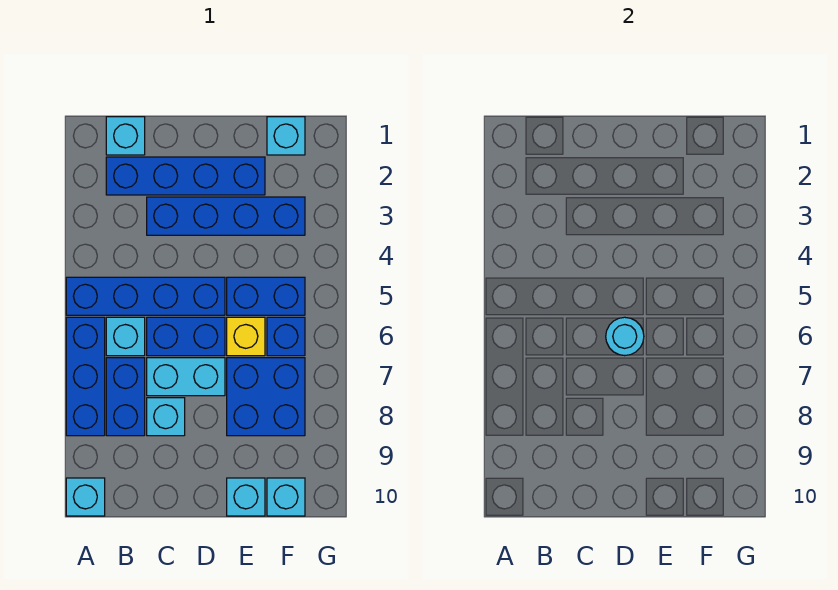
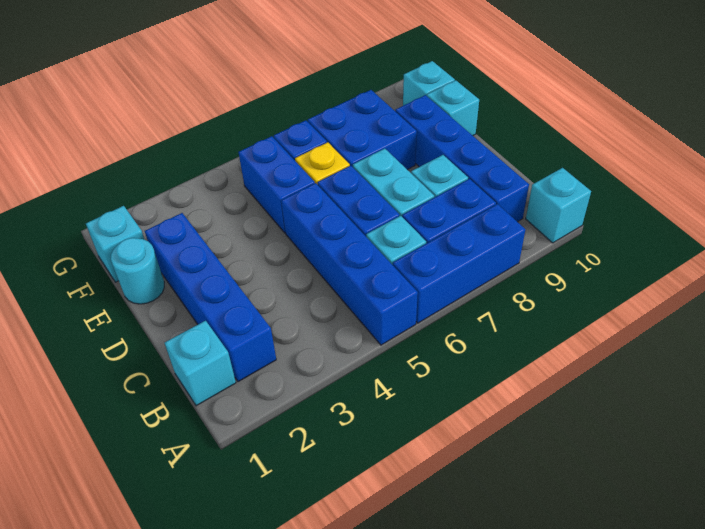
blue brick C3:F3 level 1 -> blue brick B9:E9 level 1
cyan round brick D6 level 2 -> cyan round brick E1 level 1

